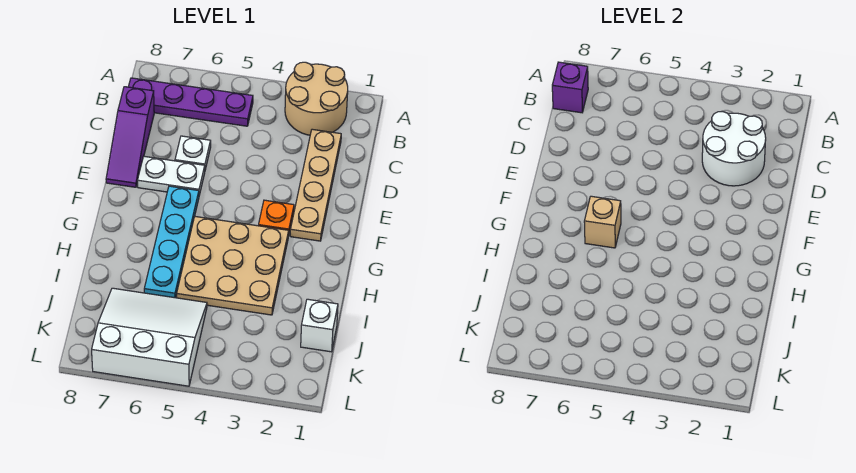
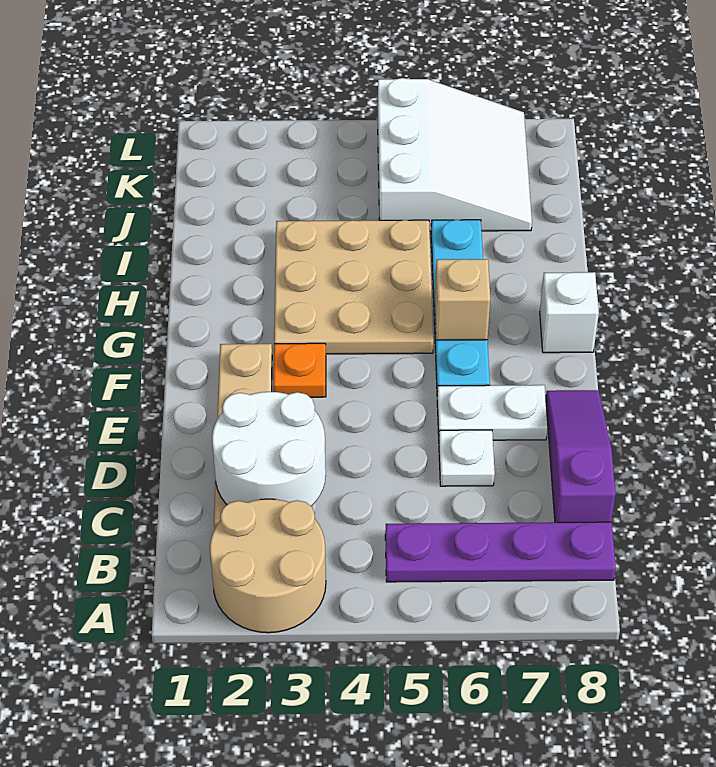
purple brick B8 level 2 -> none
white brick J1 level 1 -> white brick G8 level 1
white slope J5:L7 level 1 top L -> white slope J5:L7 level 1 top 5

